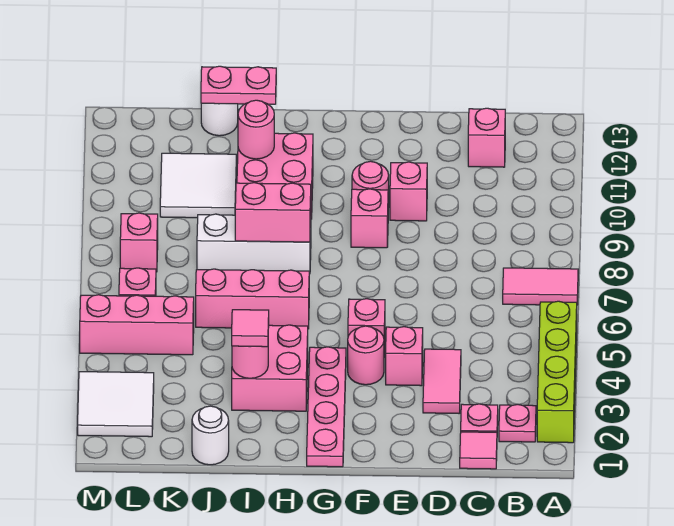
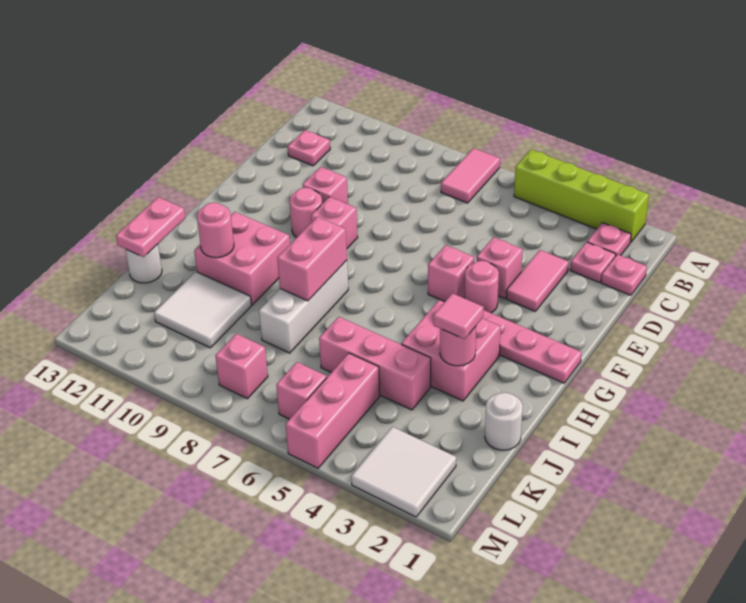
pink tile C1 level 1 -> pink plate C1 level 1
pink brick C12 level 1 -> pink plate C12 level 1
pink tile D3:D4 level 1 -> pink tile D3:E3 level 1
pink brick H6:J6 level 1 -> pink brick J4:J6 level 1

